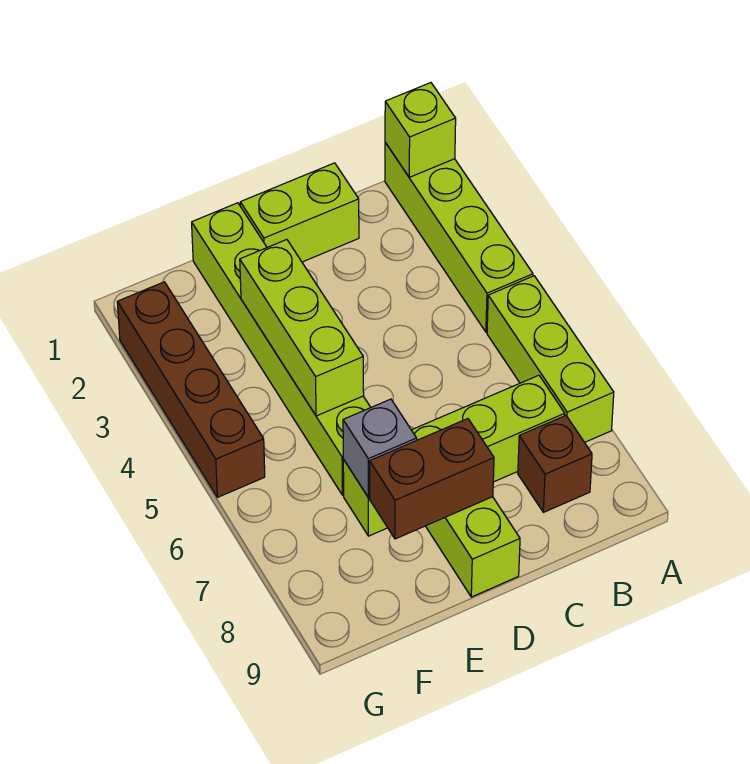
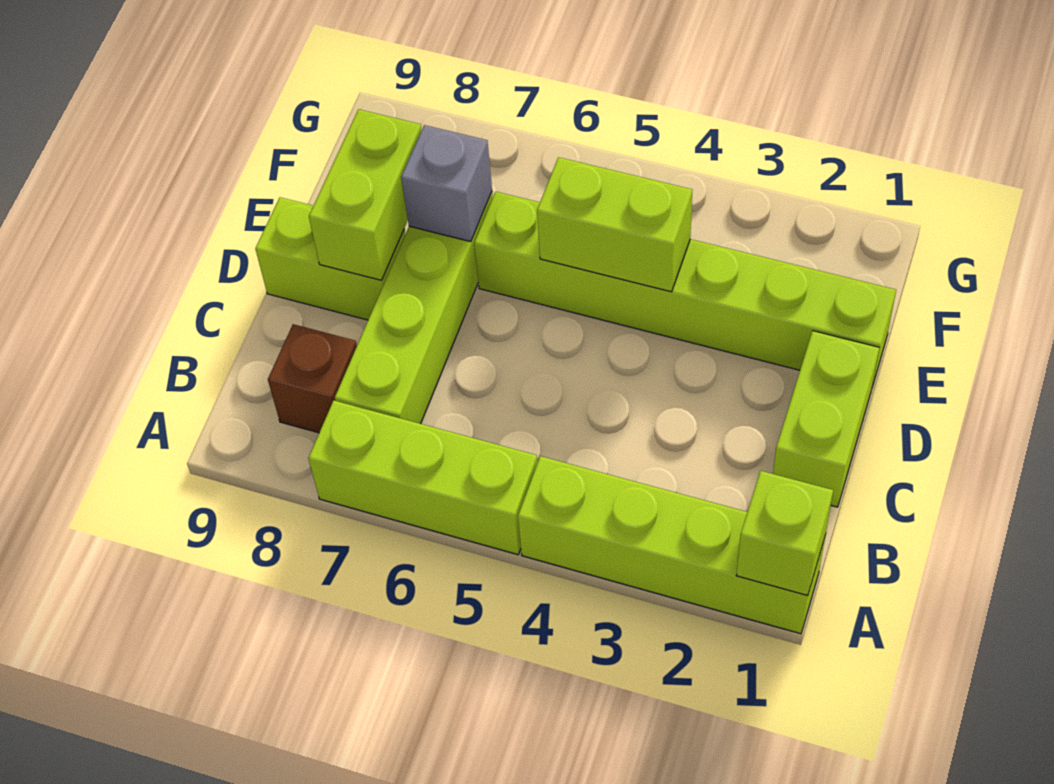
brown brick D8:E8 level 2 -> lime brick D8:E8 level 2
lime brick E3:E5 level 2 -> lime brick E4:E5 level 2
brown brick G2:G5 level 1 -> none

